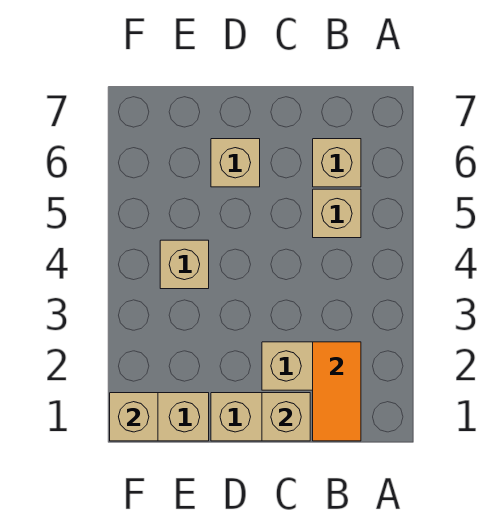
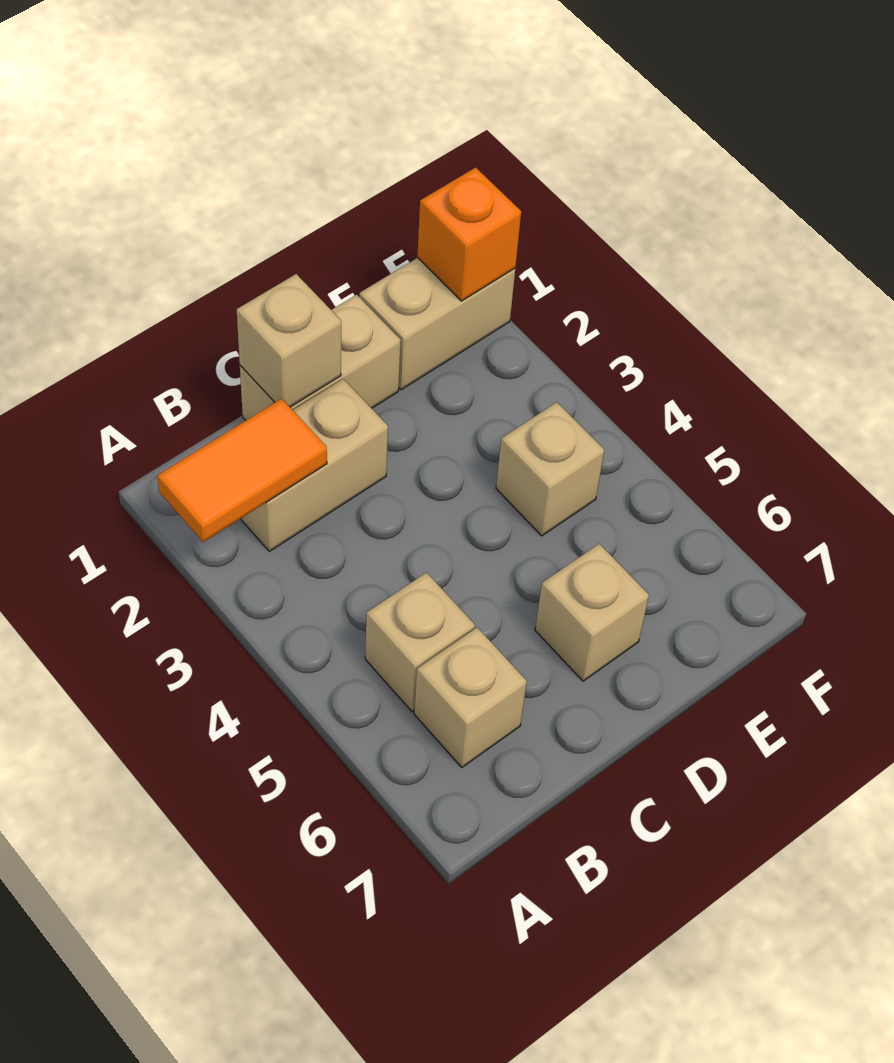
orange tile B1:B2 level 2 -> orange tile A2:B2 level 2
tan brick F1 level 2 -> orange brick F1 level 2

